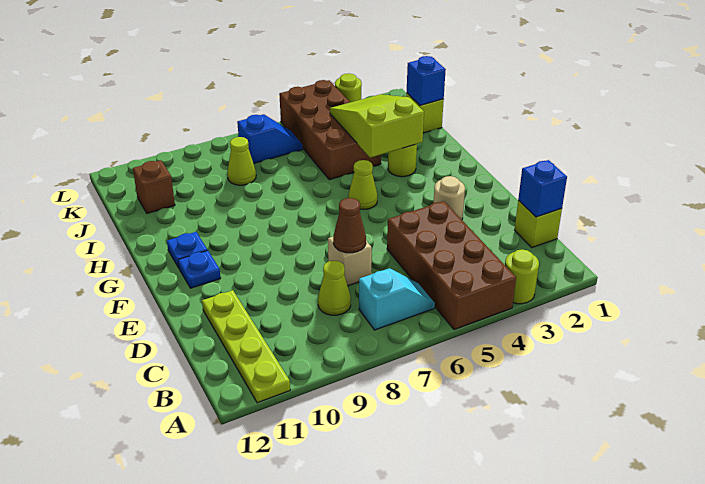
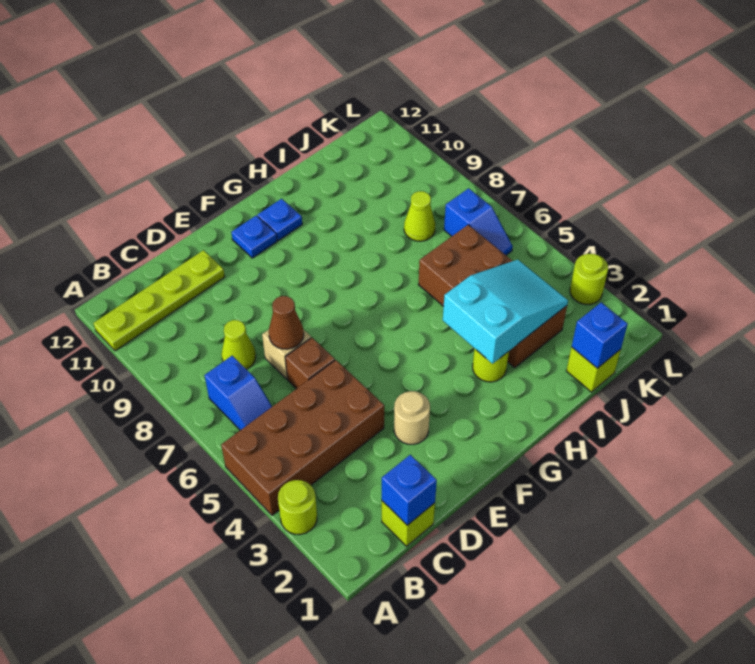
cyan slope B6:B7 level 1 top 7 -> blue slope B6:B7 level 1 top 7
lime cone G5 level 1 -> none
lime slope H3:J4 level 2 top H -> cyan slope H3:J4 level 2 top H
brown brick I4:L5 level 1 -> brown brick I3:J6 level 1
brown brick J11 level 1 -> brown brick D6 level 1

